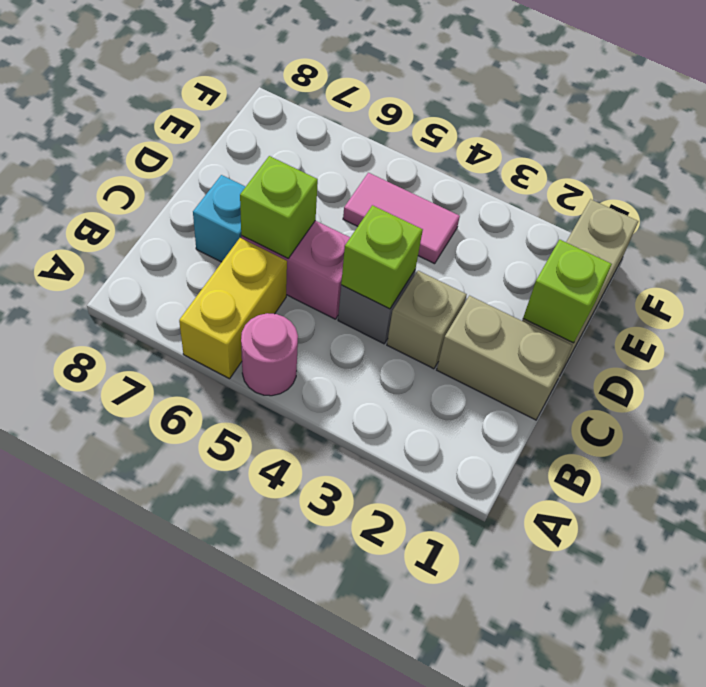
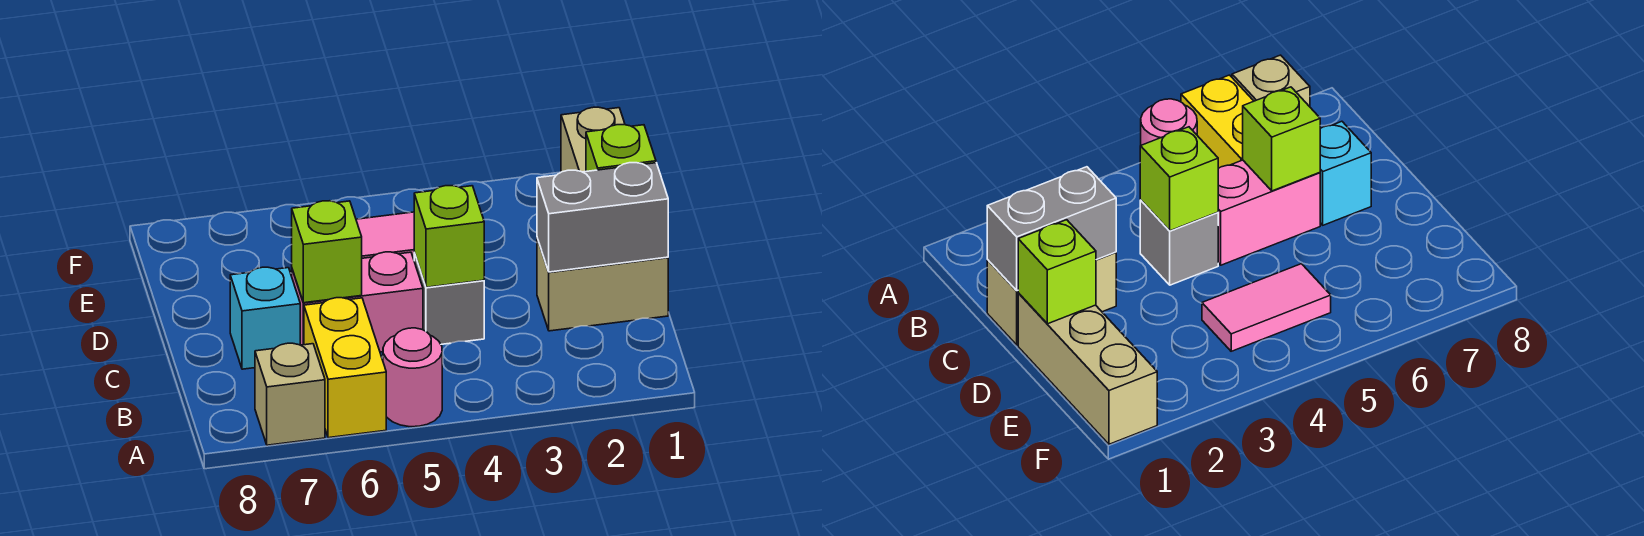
none -> grey brick C1:C2 level 2
tan brick C3 level 1 -> tan brick A7 level 1

